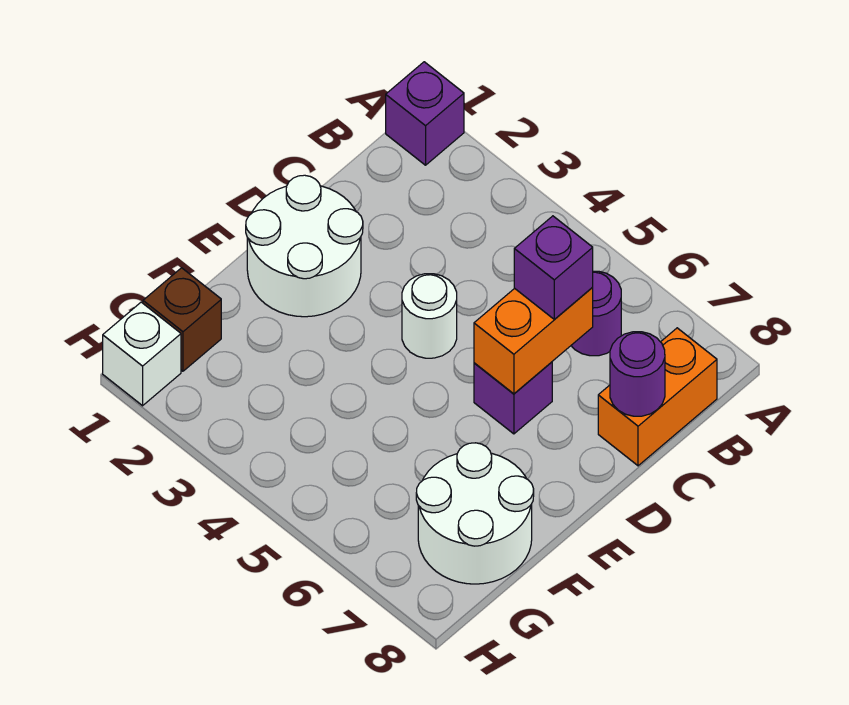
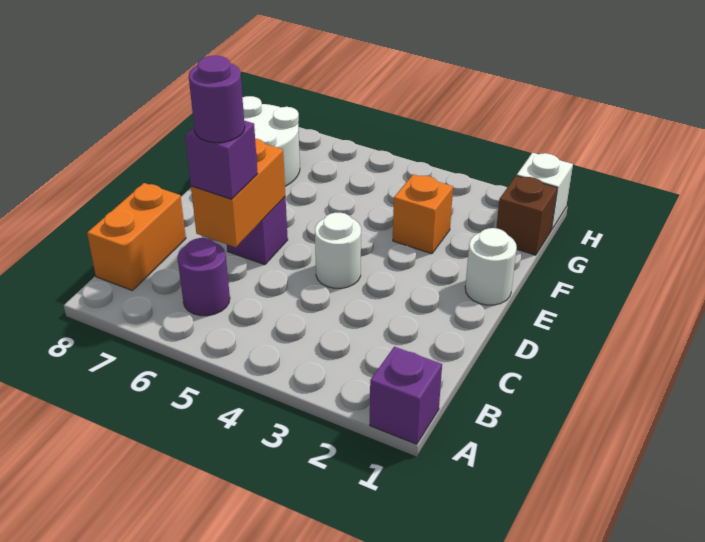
purple round brick C8 level 2 -> purple round brick C6 level 4
white round brick D1:E2 level 1 -> white round brick E1 level 1
none -> orange brick F3 level 1

